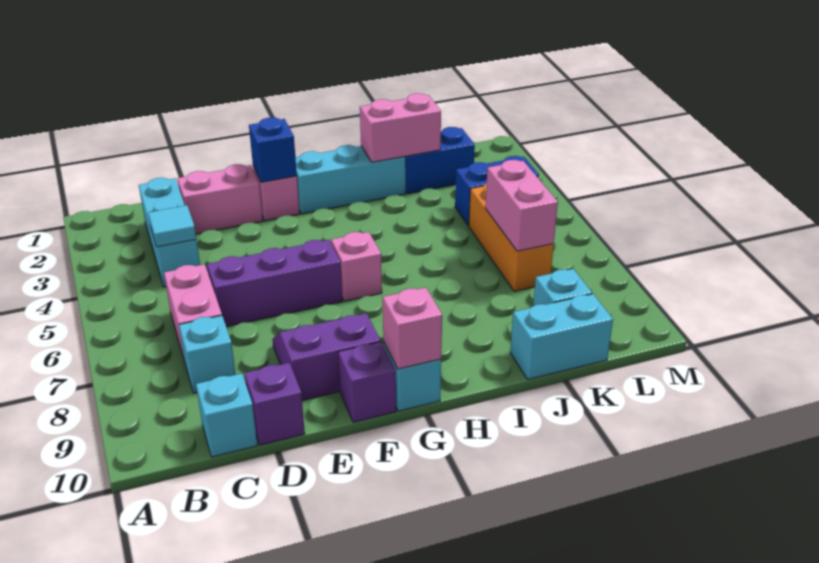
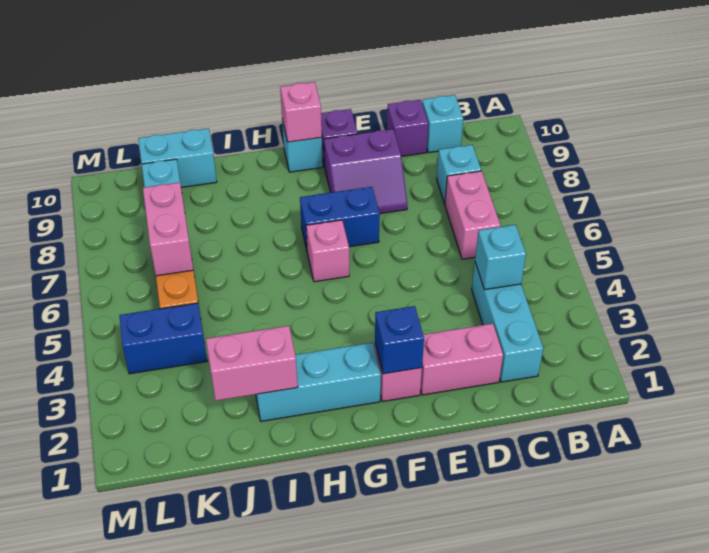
cyan tile C4 level 2 -> cyan brick C4 level 2
purple brick D6:F6 level 1 -> none
blue brick J2:K2 level 1 -> blue brick F7:G7 level 1

